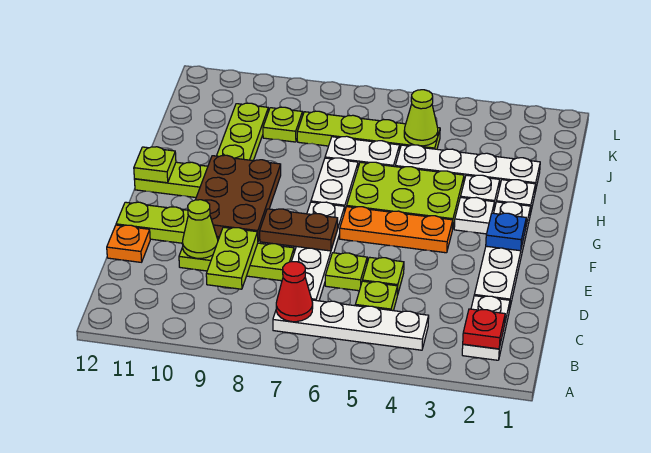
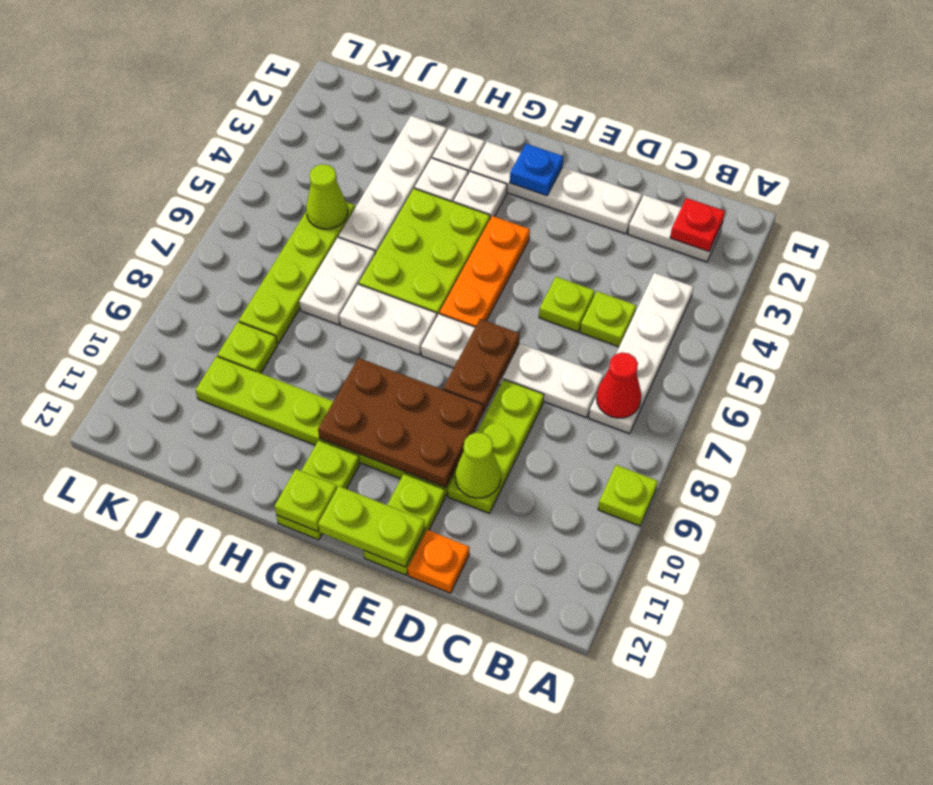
lime plate C9:D9 level 2 -> lime plate E12:F12 level 2
lime plate D6 level 1 -> lime plate A9 level 1

